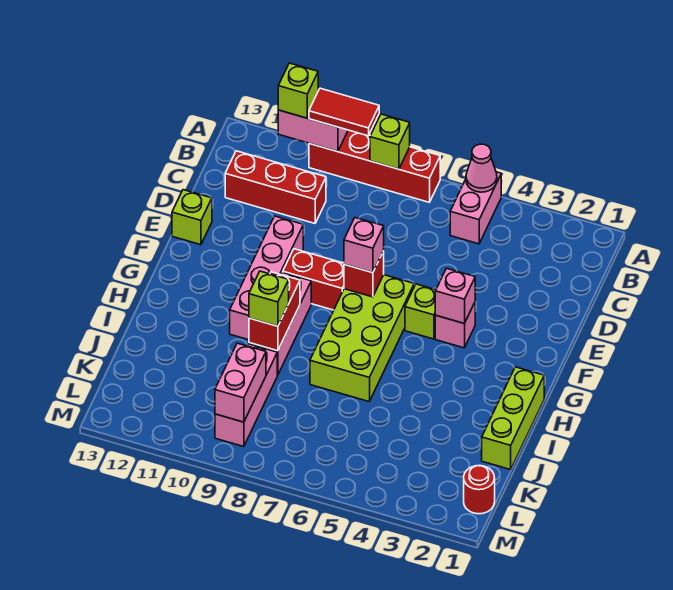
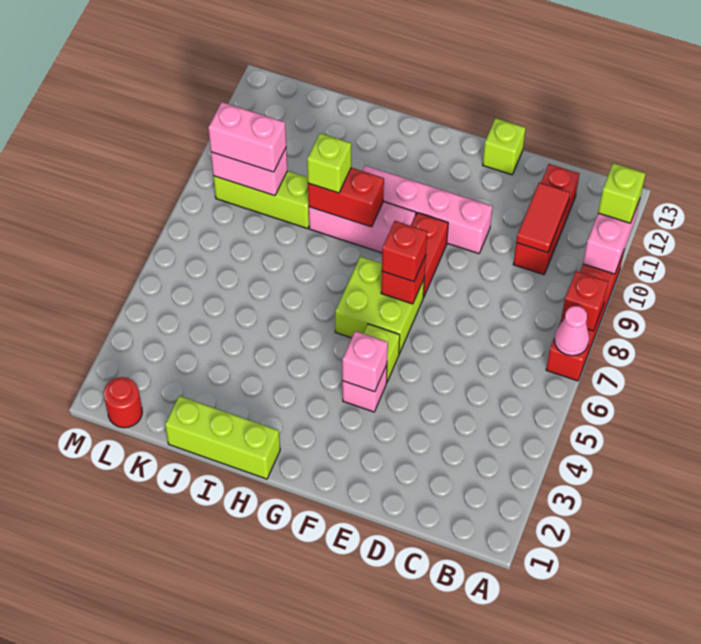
pink brick A5:B5 level 1 -> pink brick K9:L9 level 3
pink cone A5 level 2 -> pink cone A7 level 2
lime brick A8 level 2 -> red brick A8 level 2
red tile A9:A10 level 3 -> red tile C10:C11 level 2
lime brick F6:I7 level 1 -> lime brick F6:G7 level 1
pink brick F7 level 3 -> red brick F7 level 3
pink brick J9:L9 level 1 -> lime brick J9:L9 level 1

